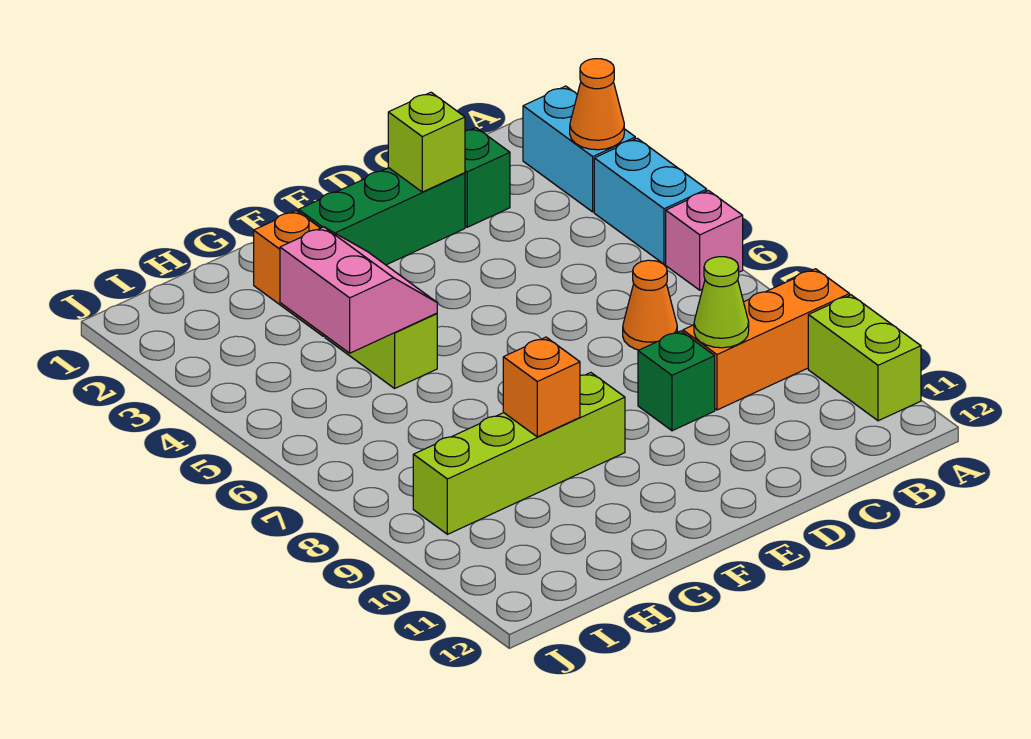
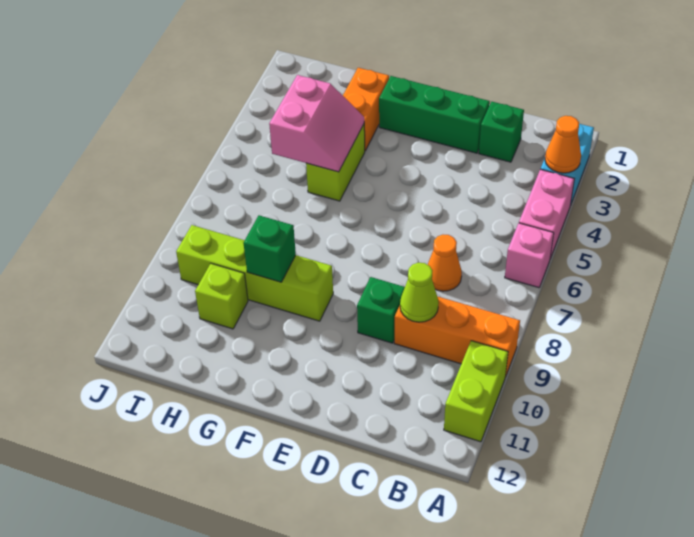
cyan brick A4:A5 level 1 -> pink brick A4:A5 level 1
lime brick D2 level 2 -> lime brick H10 level 1
orange brick G9 level 2 -> green brick G9 level 2

